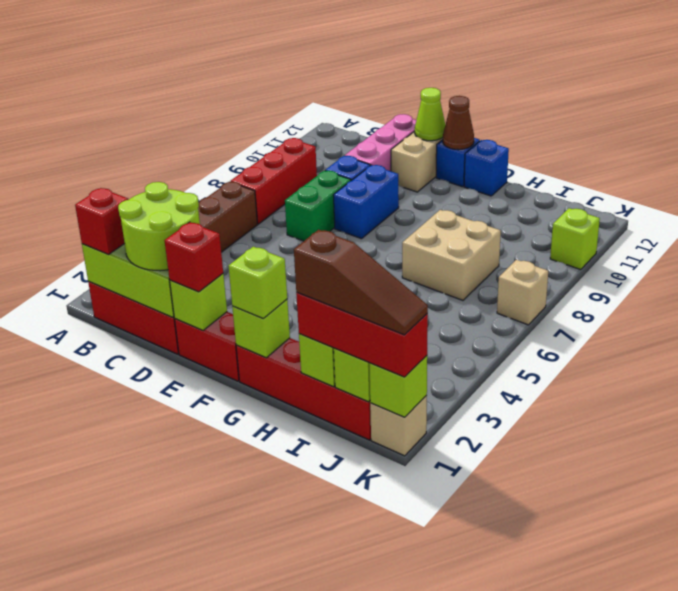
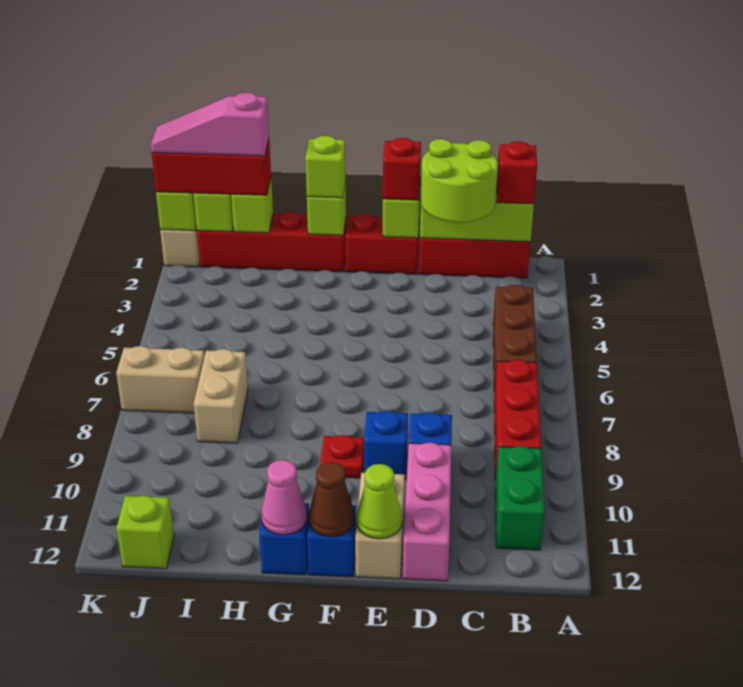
green brick D7:D8 level 1 -> green brick B10:B11 level 1
blue brick E8:E9 level 1 -> blue brick E9 level 1
none -> red plate F9 level 1
none -> pink cone G12 level 2
tan brick H7:I8 level 1 -> tan brick I7:I8 level 1
brown slope I1:K1 level 4 top I -> pink slope I1:K1 level 4 top I
tan brick K7 level 1 -> tan brick J7:K7 level 1
lime brick K10 level 1 -> lime brick J12 level 1

